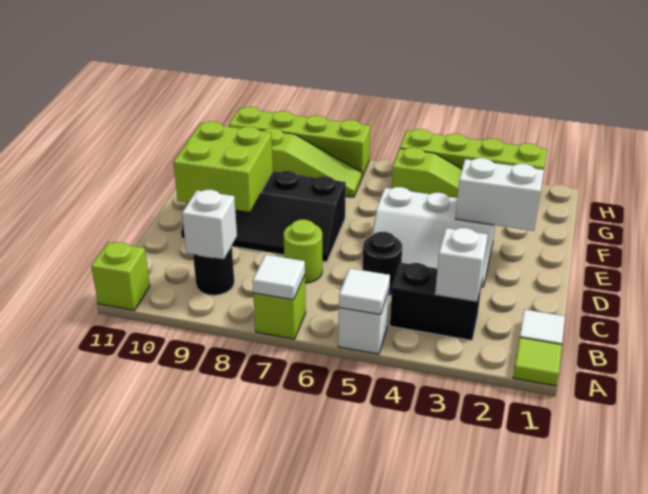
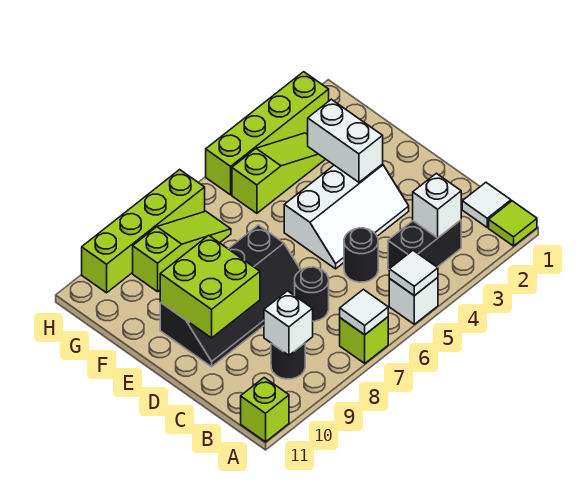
lime round brick C7 level 1 -> black round brick C7 level 1
white brick E2:E3 level 2 -> white brick E3:F3 level 2

